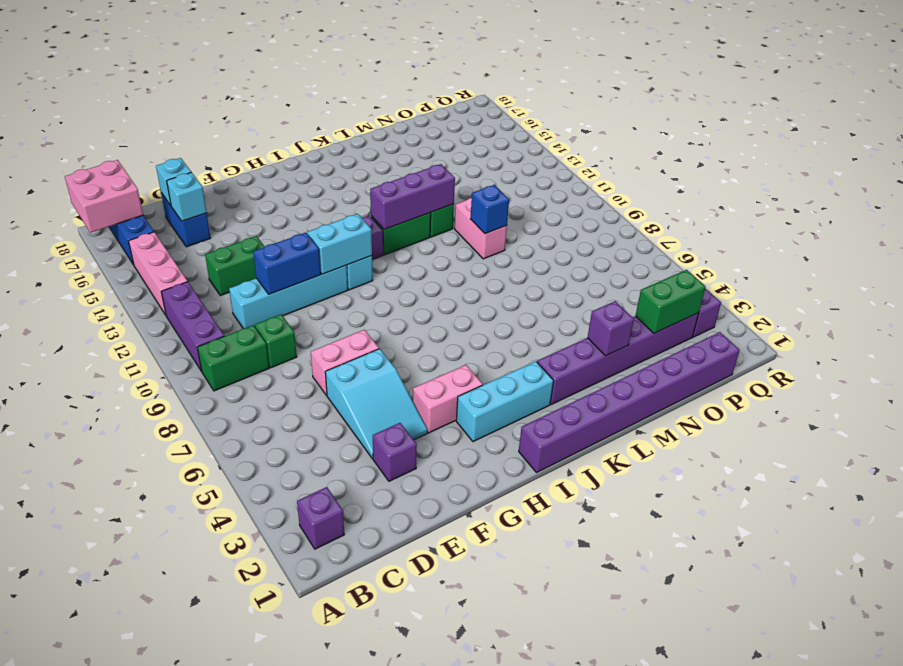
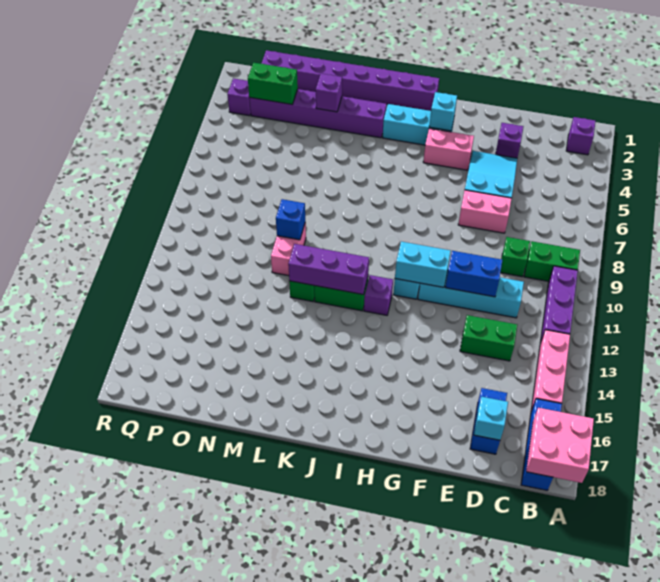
cyan brick D16 level 2 -> cyan brick H3 level 2

